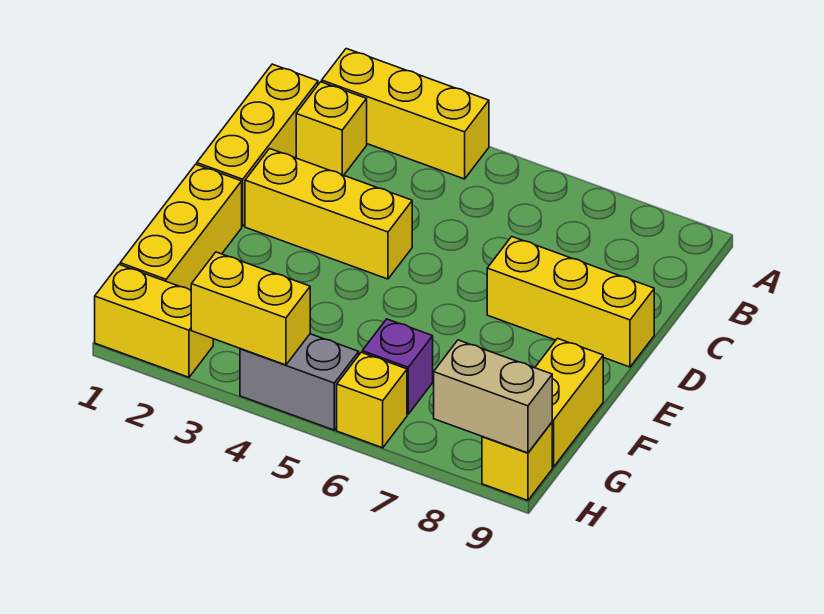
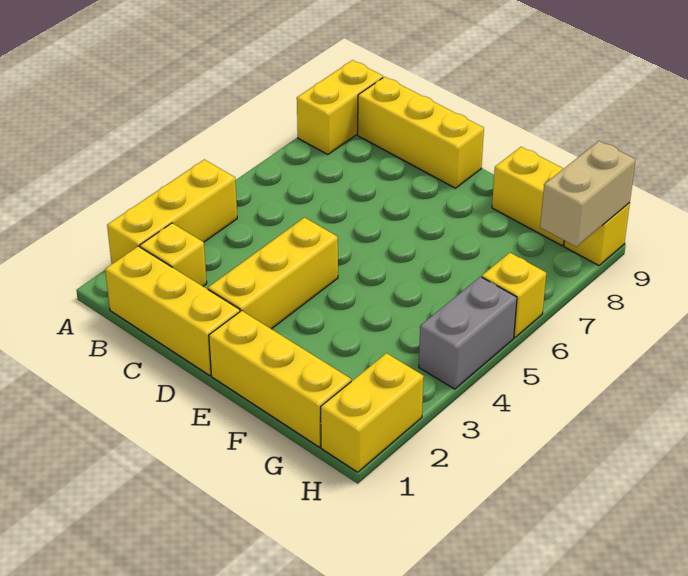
yellow brick D7:D9 level 1 -> yellow brick B9:D9 level 1
purple brick G6 level 1 -> none
yellow brick H3:H4 level 2 -> yellow brick A8:A9 level 1

